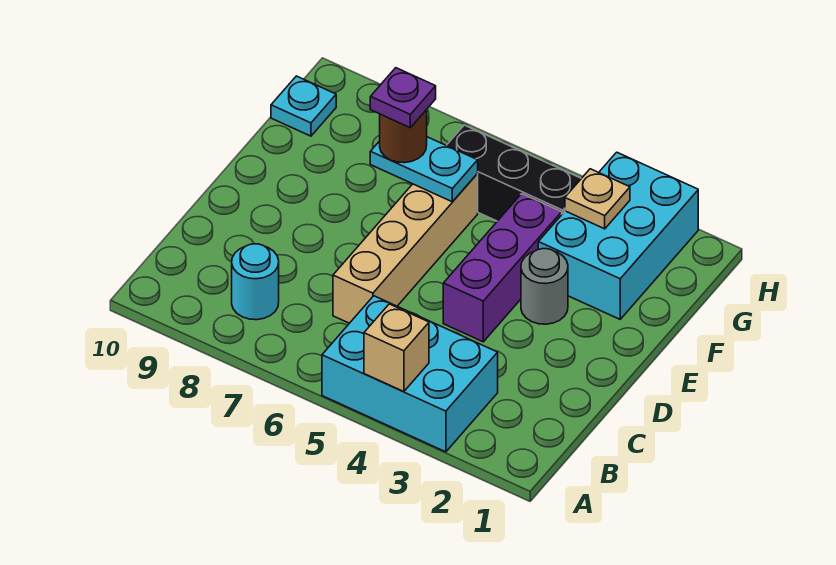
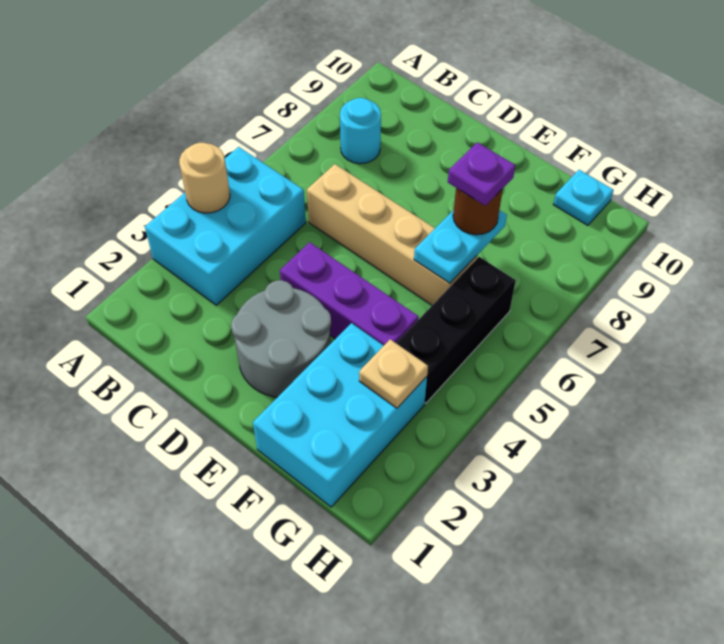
tan brick A4 level 2 -> tan round brick A4 level 2
grey round brick E3 level 1 -> grey round brick D2:E3 level 1
cyan brick F2:H3 level 1 -> cyan brick F1:G3 level 1

